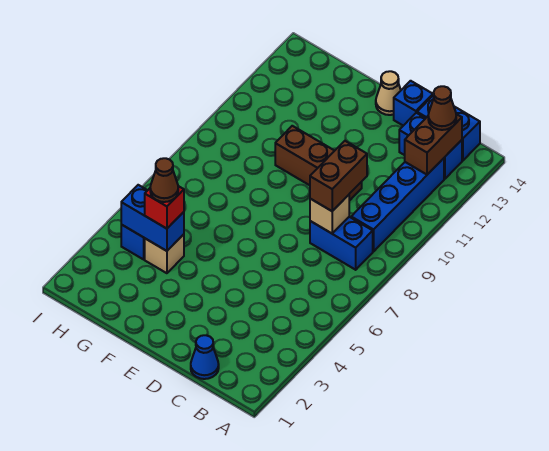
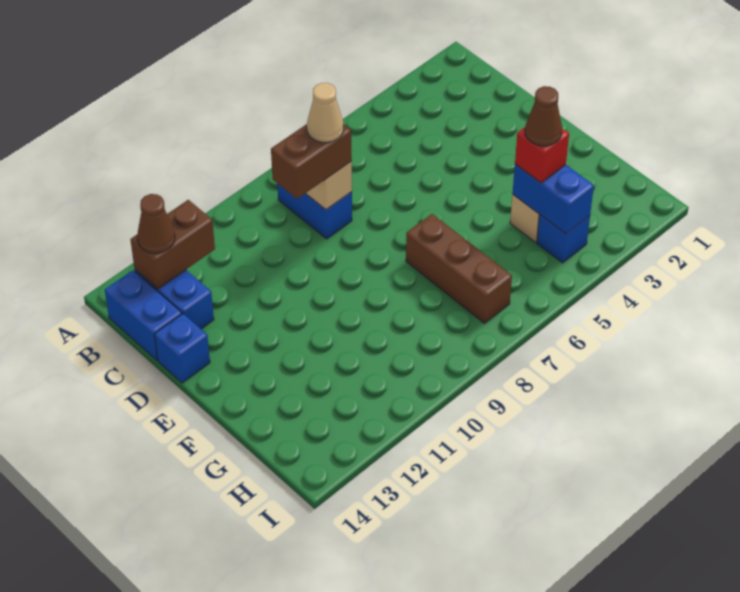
blue brick B9:B12 level 1 -> none
blue cone C1 level 1 -> none
brown brick D10:F10 level 1 -> brown brick F7:H7 level 1
tan cone E14 level 1 -> tan cone C8 level 4

